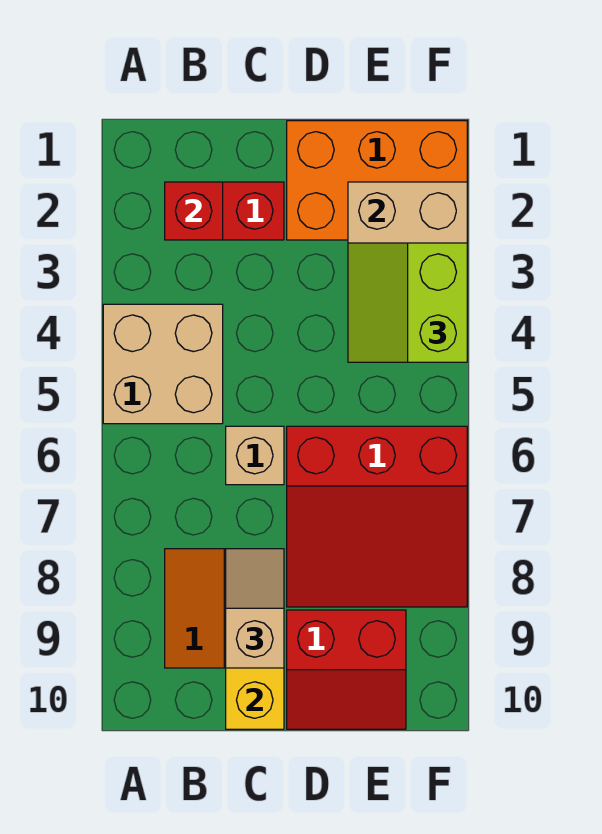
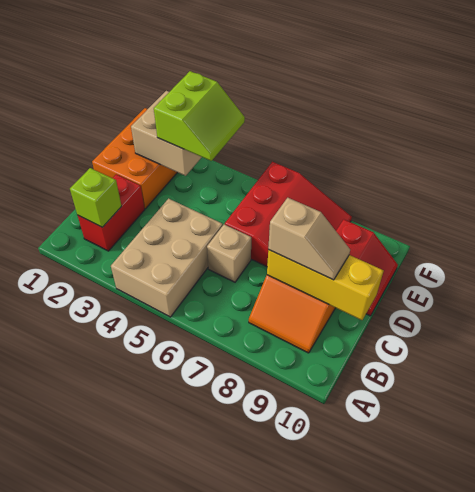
tan brick A4:B5 level 1 -> tan brick A4:C5 level 1
red brick B2 level 2 -> lime brick B2 level 2
tan slope C8:C9 level 3 top 9 -> tan slope C8:C9 level 3 top 8
lime slope E3:F4 level 3 top F -> lime slope E3:F4 level 3 top 3

